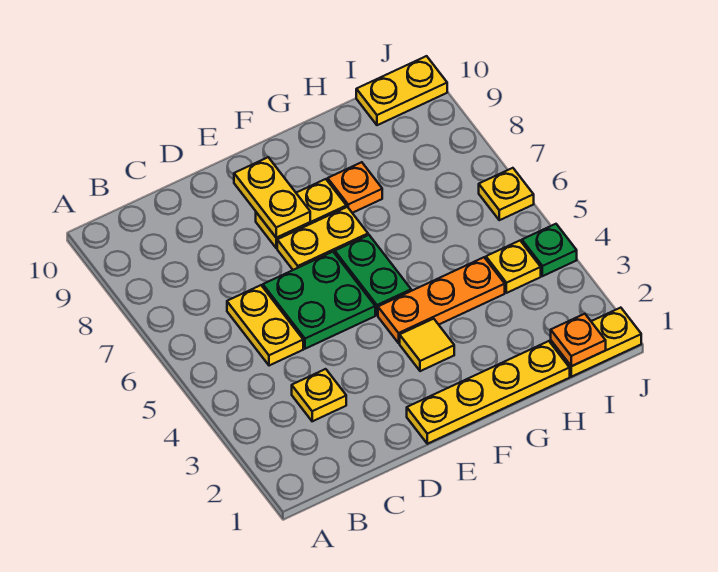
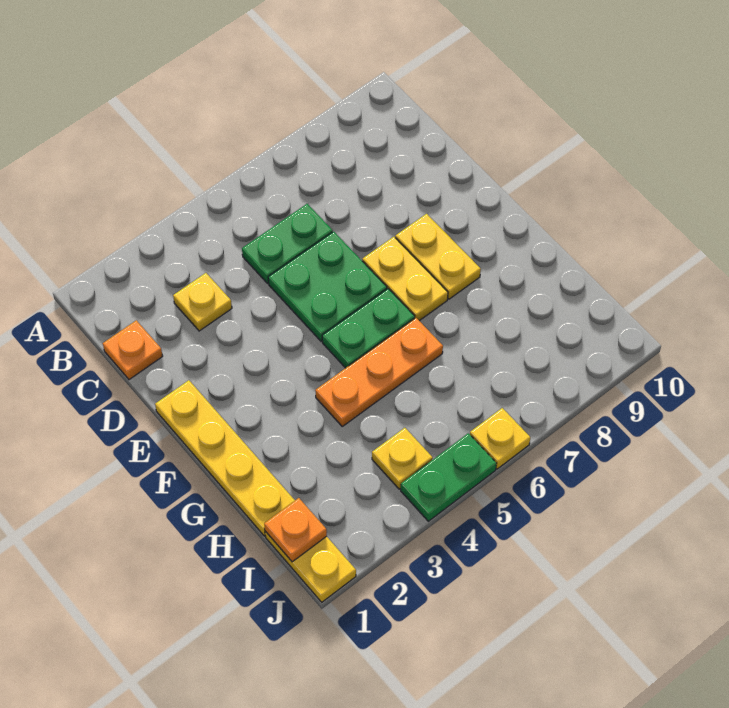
yellow plate C5:C6 level 1 -> green plate C5:C6 level 1
yellow plate E8:E9 level 2 -> none
yellow tile F3 level 1 -> none
orange plate F4:H4 level 1 -> orange plate G4:G6 level 1
orange plate G8 level 1 -> orange plate C1 level 1
yellow plate I10:J10 level 1 -> none
green plate J4 level 1 -> green plate J4:J5 level 1

